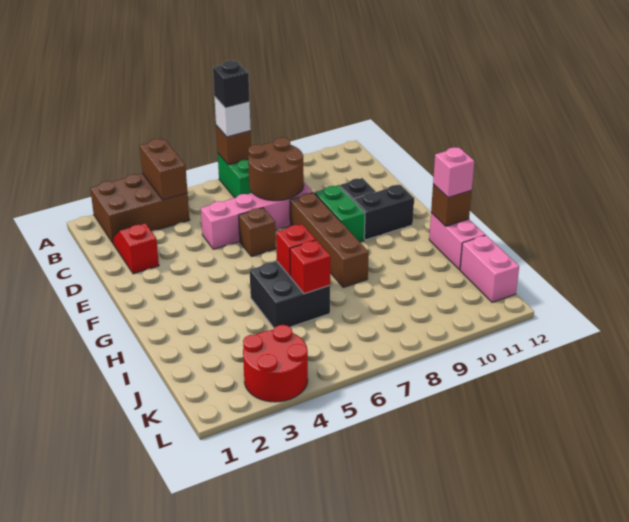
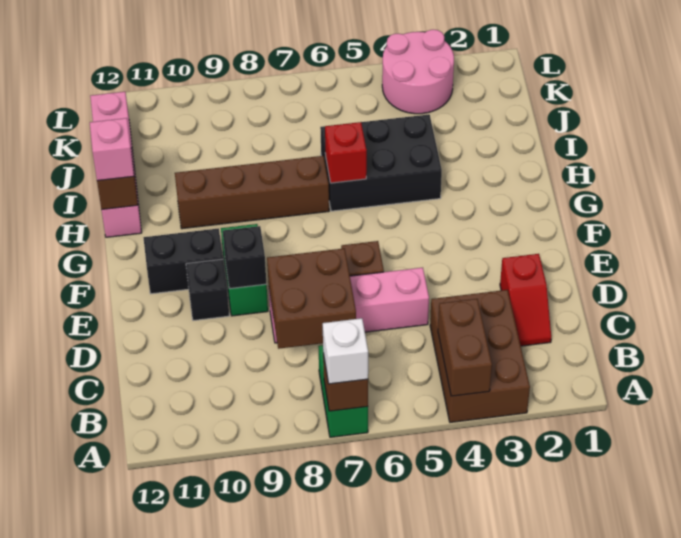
brown brick A2:B4 level 1 -> brown brick A3:C4 level 1
black brick A7 level 4 -> black brick E9 level 2
brown round brick C7:D8 level 2 -> brown brick C7:D8 level 2
brown brick E8:H8 level 1 -> brown brick H7:H10 level 1
black brick H5:I6 level 1 -> black brick H4:I6 level 1
red brick I6 level 2 -> none
red round brick K3:L4 level 1 -> pink round brick K3:L4 level 1

